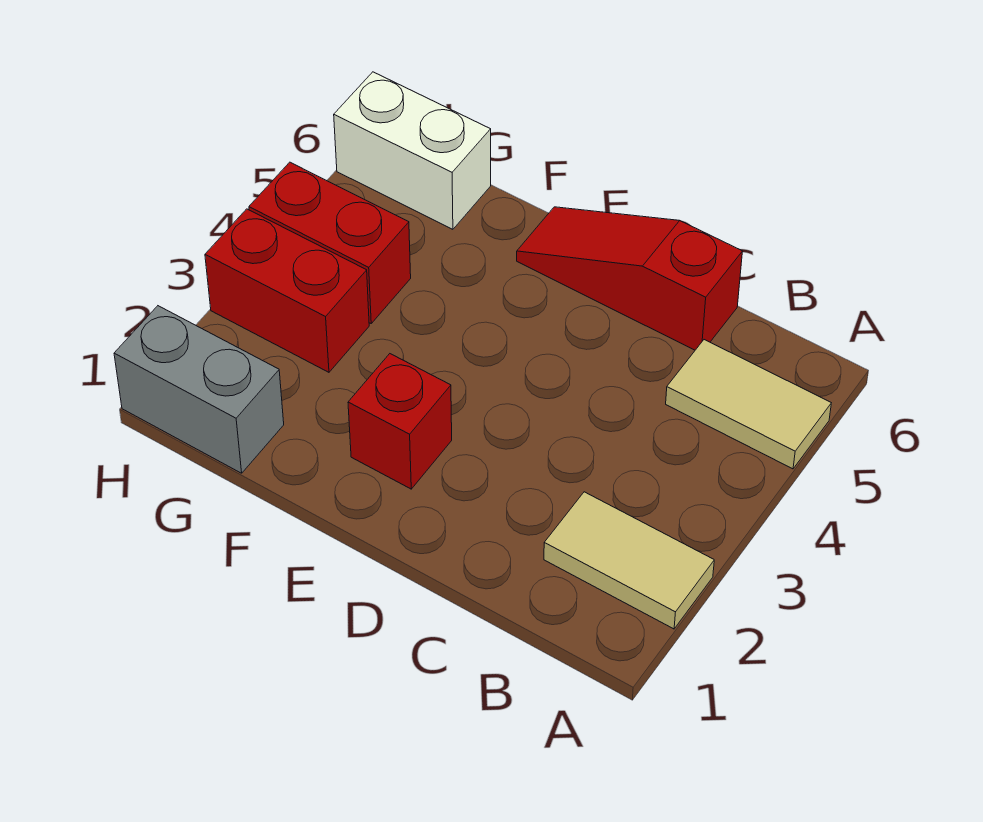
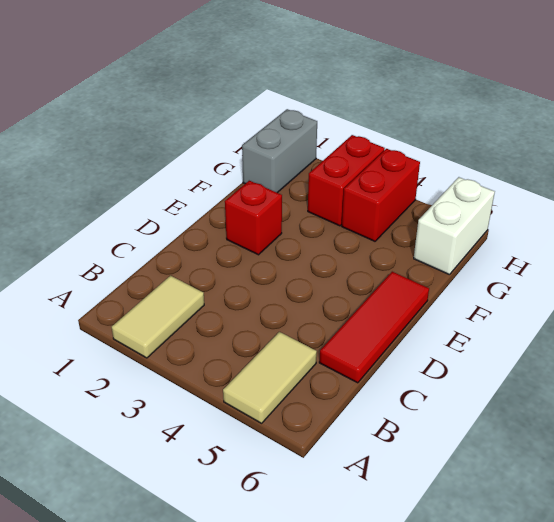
red slope C6:E6 level 1 top C -> red tile C6:E6 level 1

